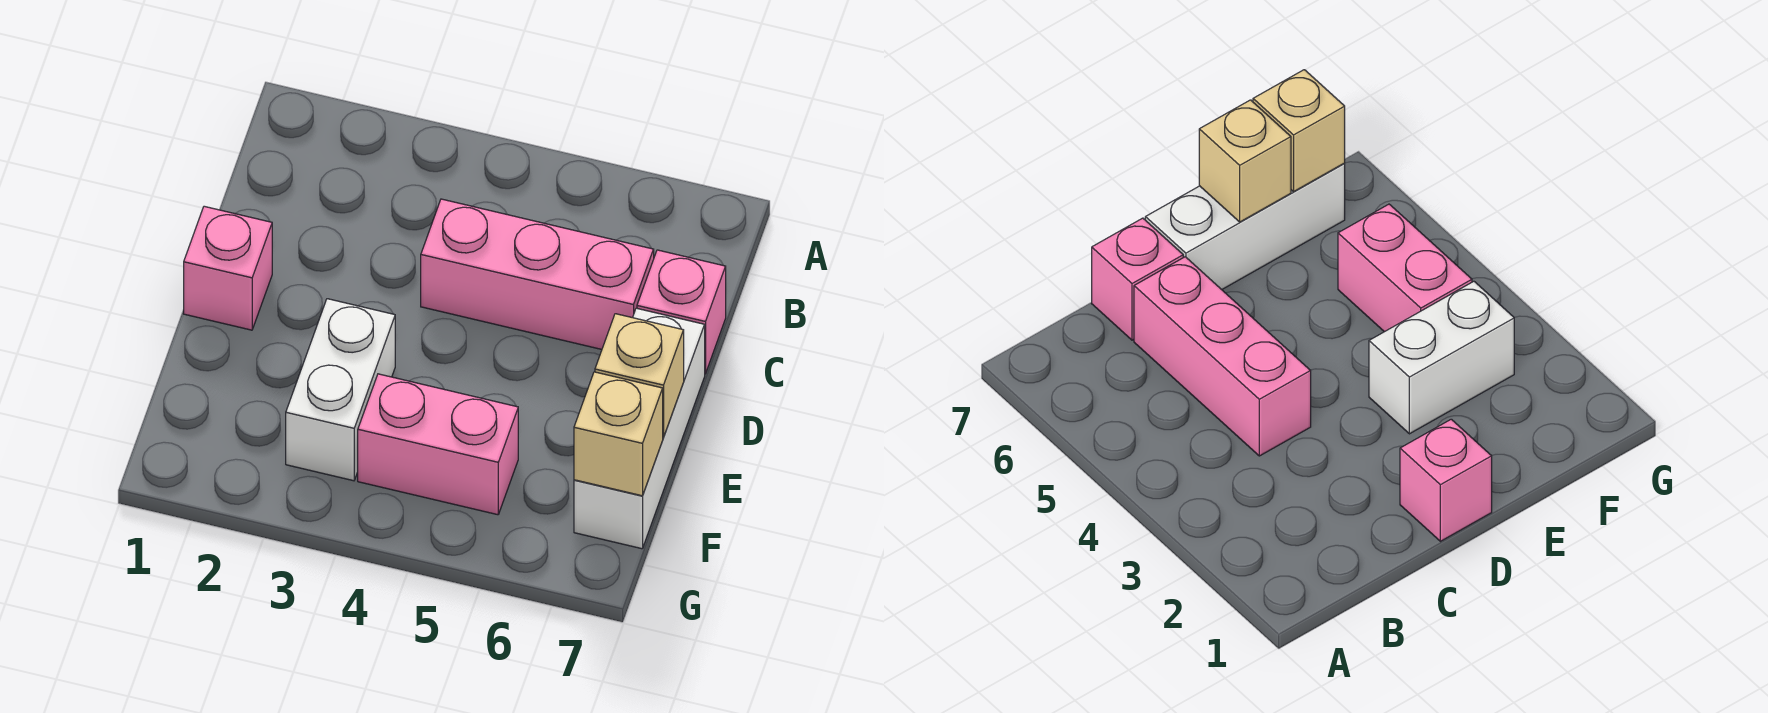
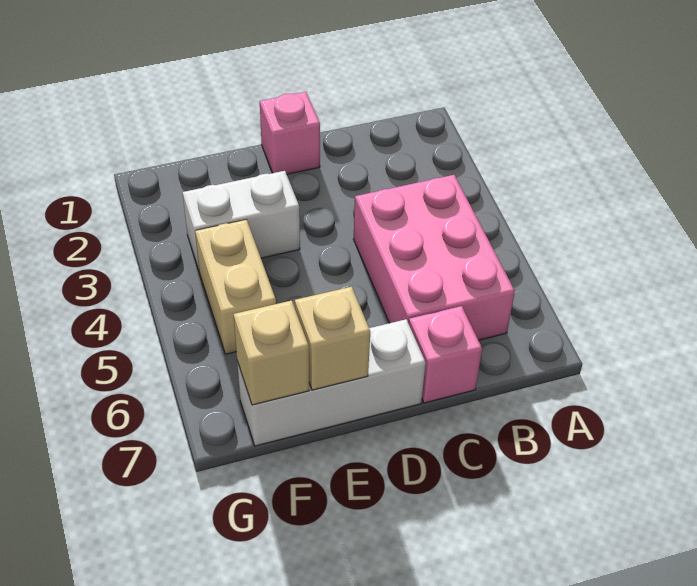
pink brick C4:C6 level 1 -> pink brick B4:C6 level 1
pink brick F4:F5 level 1 -> tan brick F4:F5 level 1

